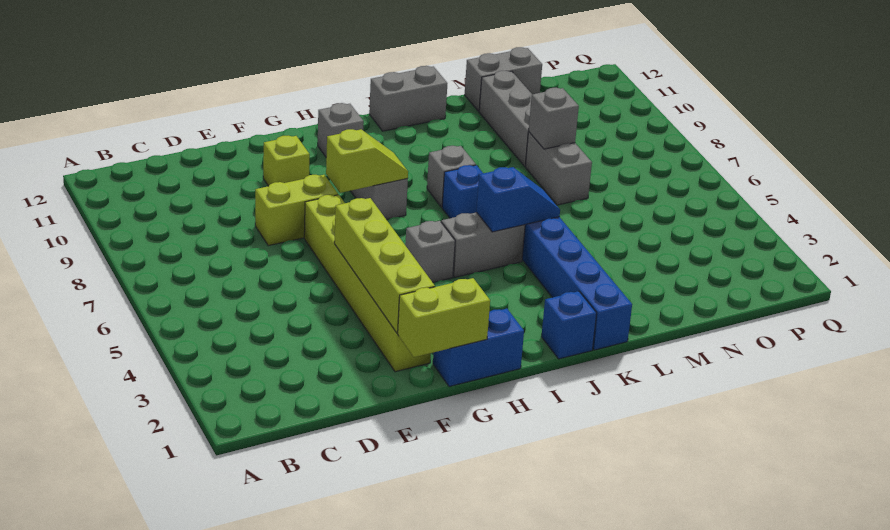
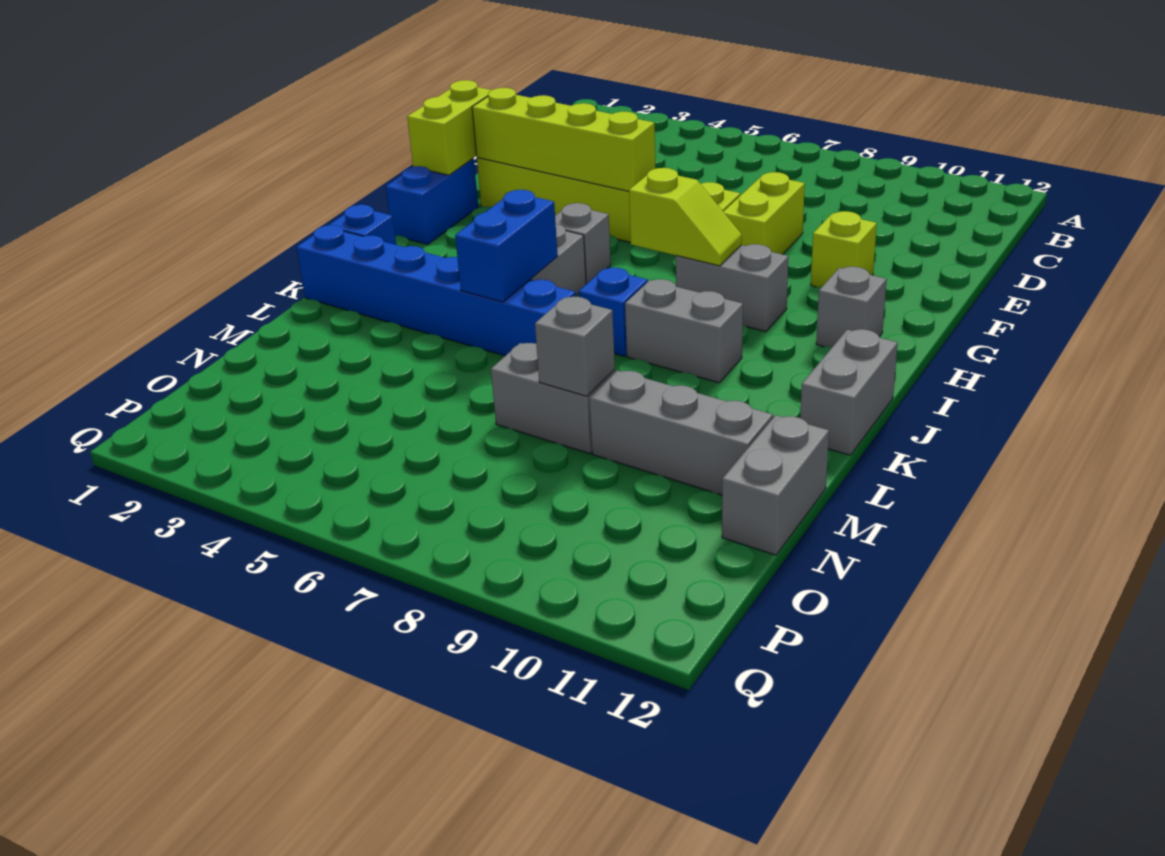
lime slope G8:H8 level 2 top G -> lime slope H7:H8 level 2 top 7
blue slope J5:K5 level 2 top J -> blue brick J5:K5 level 2
grey brick J8 level 1 -> grey brick J8:J9 level 1

